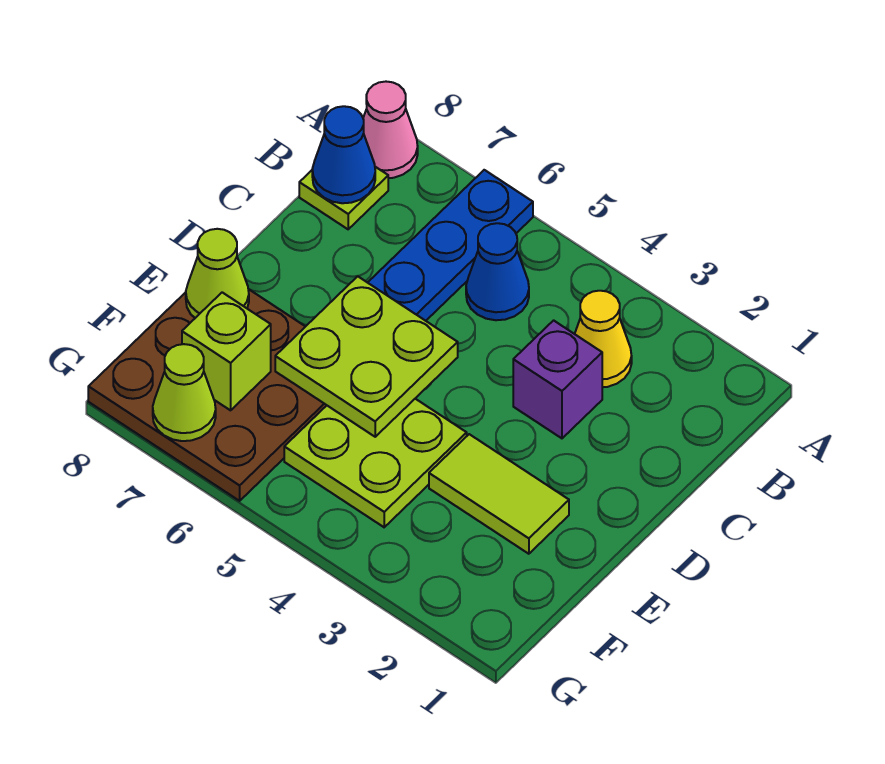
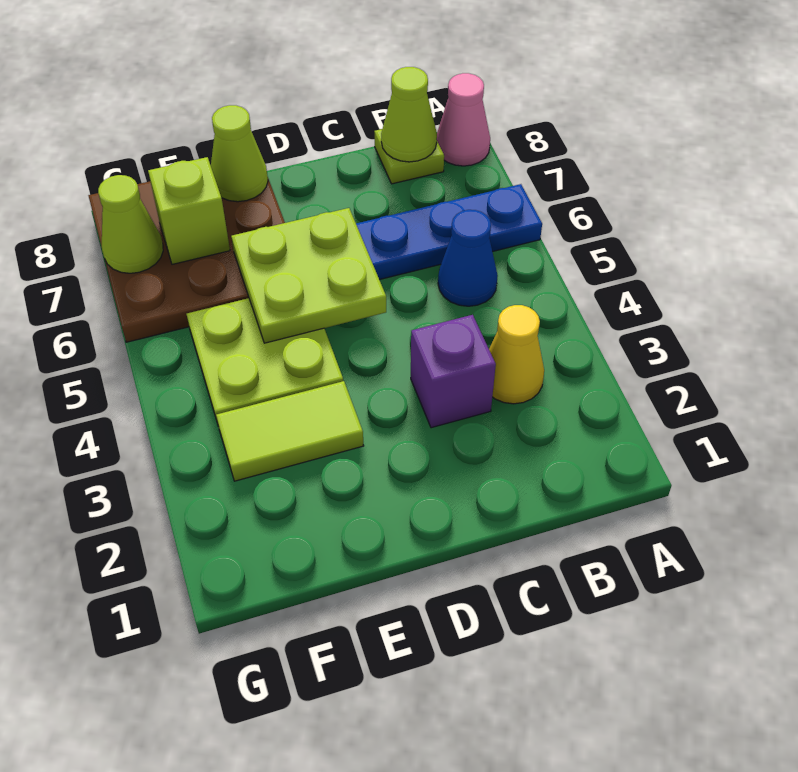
blue cone B8 level 2 -> lime cone B8 level 2
lime tile E2:E3 level 1 -> lime tile E3:F3 level 1

